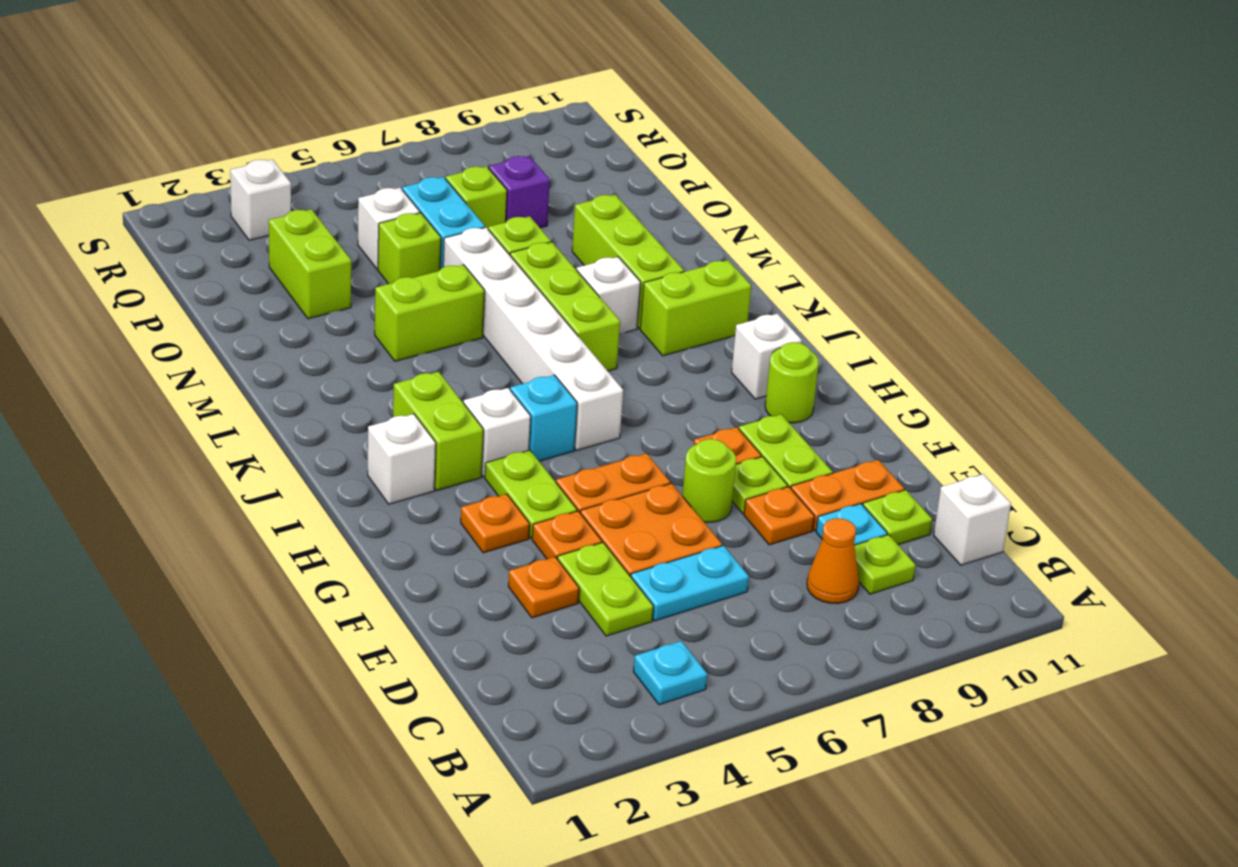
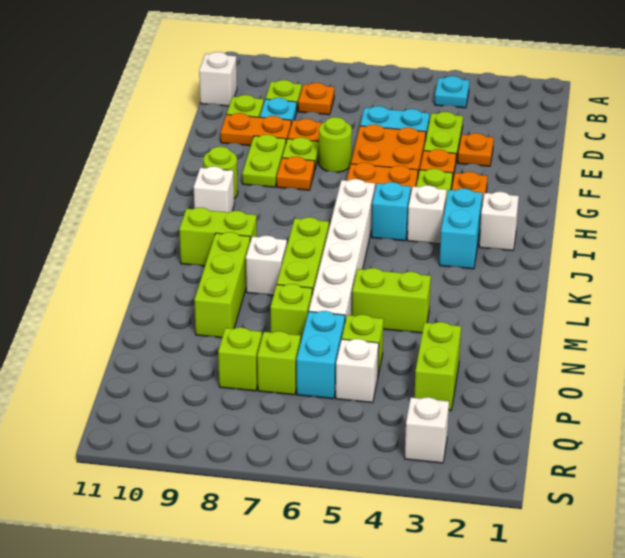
orange cone C8 level 1 -> orange plate C8 level 1
lime brick I3:J3 level 1 -> cyan brick I3:J3 level 1
purple brick P8 level 1 -> lime brick P8 level 1

